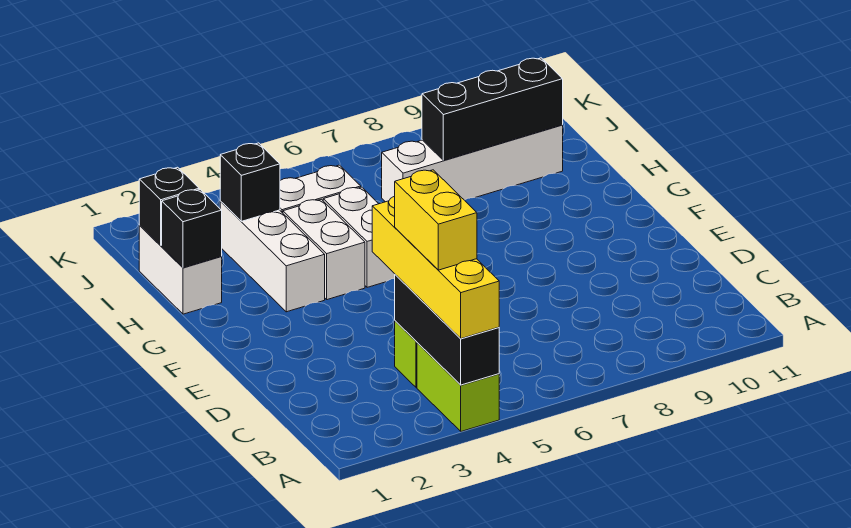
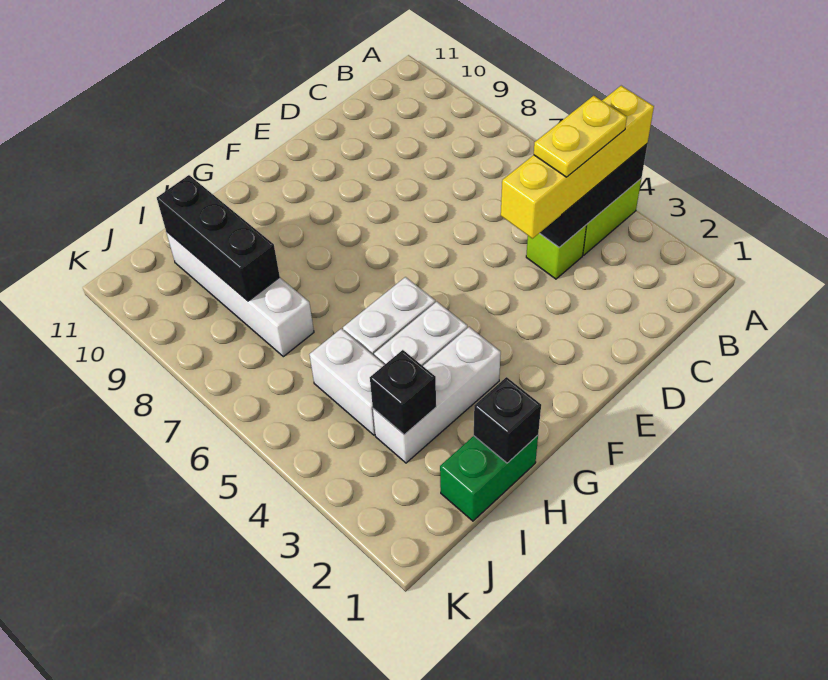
yellow brick B4:C4 level 4 -> yellow plate B4:C4 level 4
white brick H1:I1 level 1 -> green brick H1:I1 level 1
black brick I1 level 2 -> none

